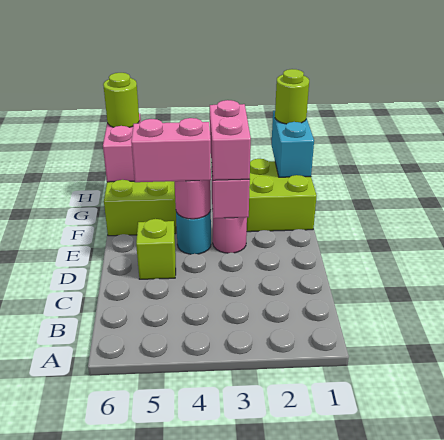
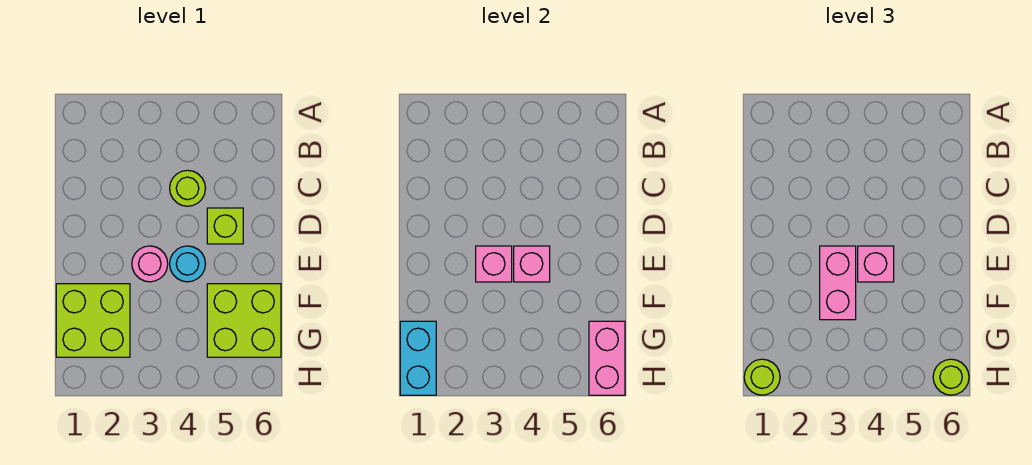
none -> lime round brick C4 level 1
pink round brick E4 level 2 -> pink brick E4 level 2
pink brick E4:E5 level 3 -> pink brick E4 level 3

